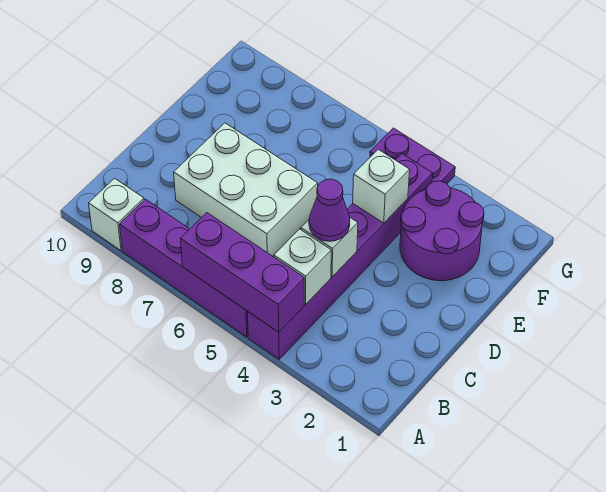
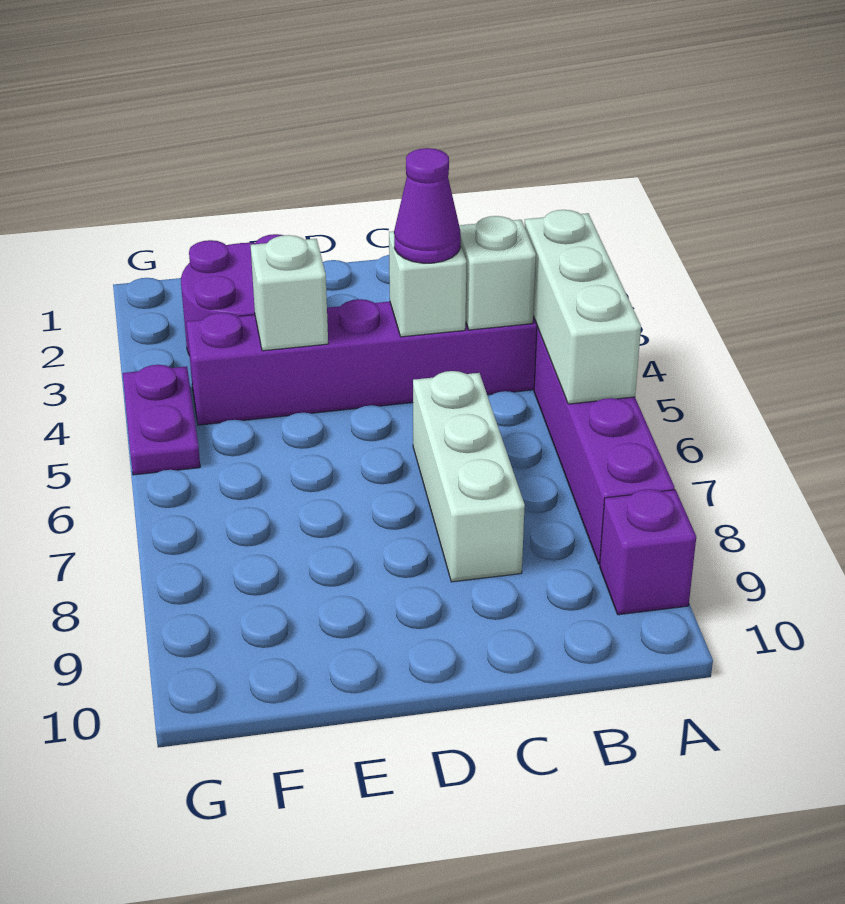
purple brick A4:A6 level 2 -> white brick A4:A6 level 2
white brick A9 level 1 -> purple brick A9 level 1
white brick C6:D8 level 1 -> white brick C6:C8 level 1

